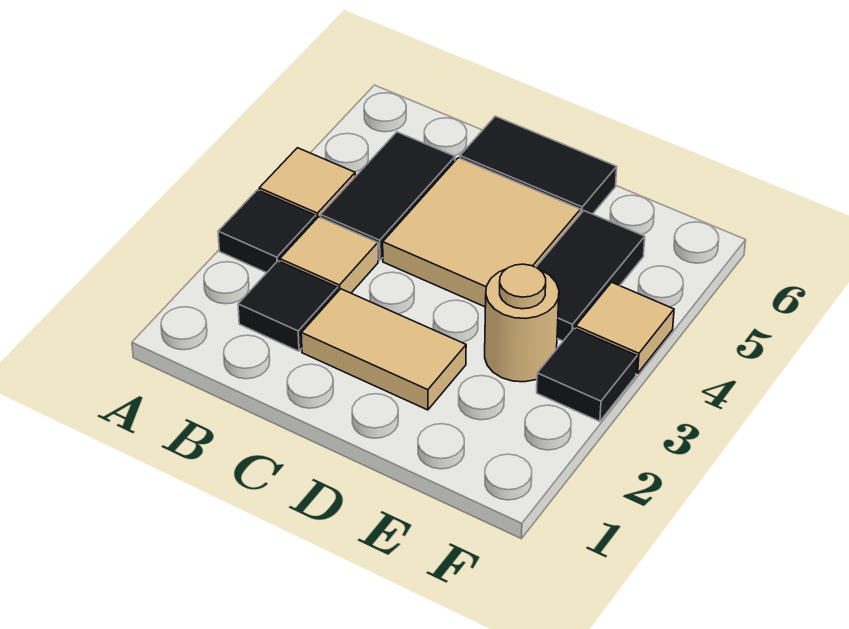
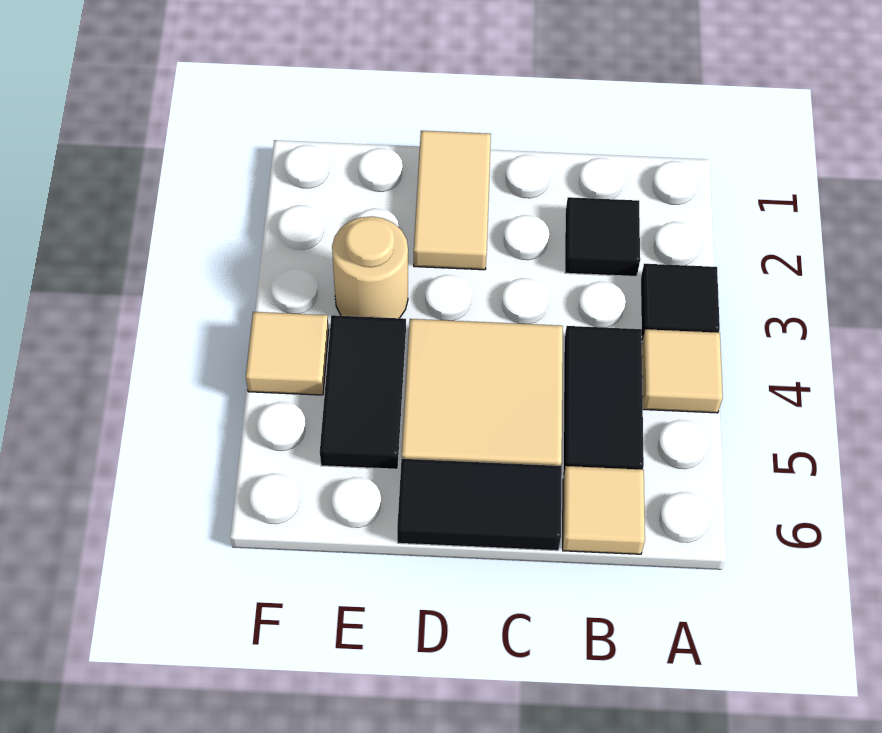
tan tile B3 level 1 -> tan tile B6 level 1
tan tile C2:D2 level 1 -> tan tile D1:D2 level 1
black tile F3 level 1 -> none

